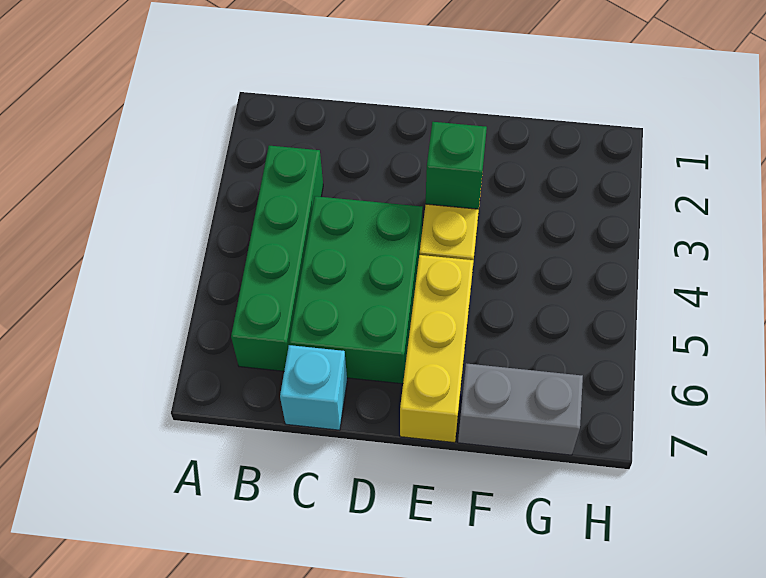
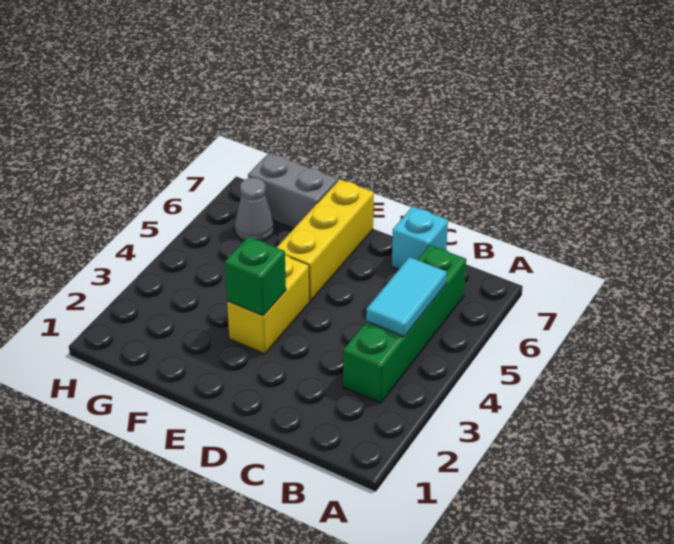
none -> cyan tile B4:B5 level 2
green brick C4:D6 level 1 -> none
none -> grey cone G6 level 1

